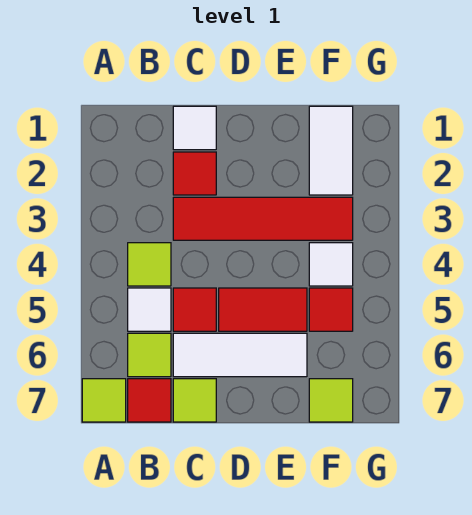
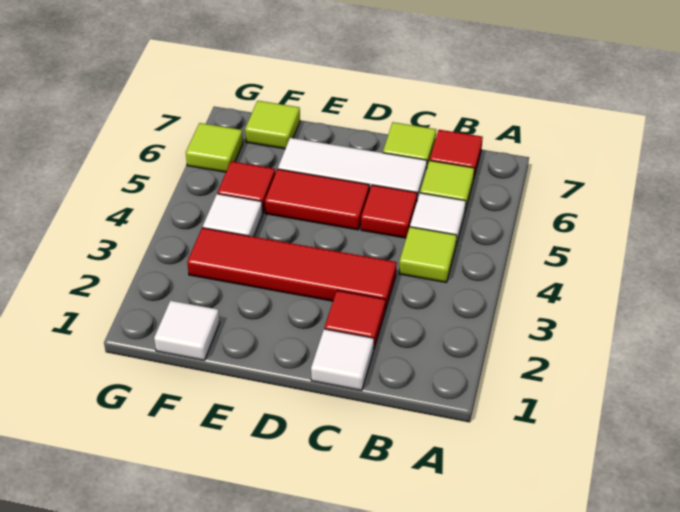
lime tile A7 level 1 -> lime tile G6 level 1
white tile F1:F2 level 1 -> white tile F1 level 1

